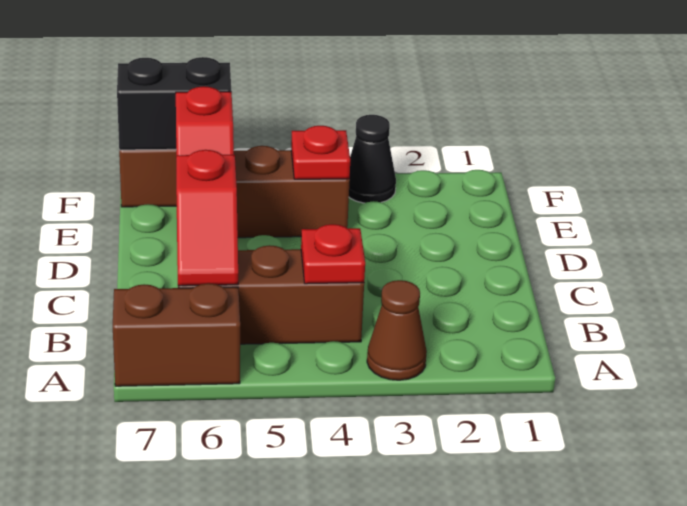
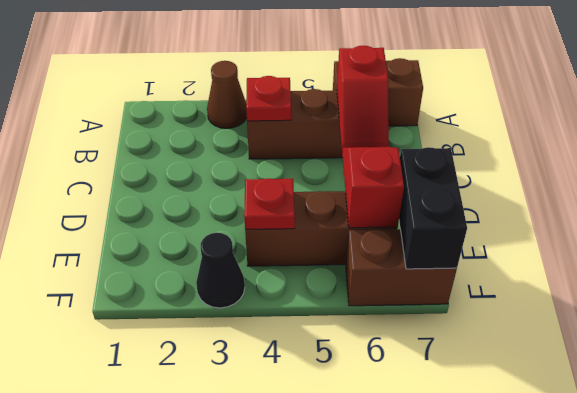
red slope B6:C6 level 2 top C -> red slope B6:C6 level 2 top B
black brick F6:F7 level 2 -> black brick E7:F7 level 2

